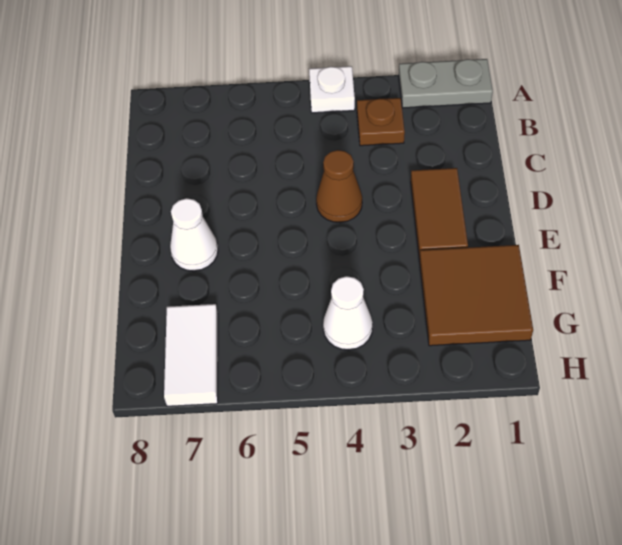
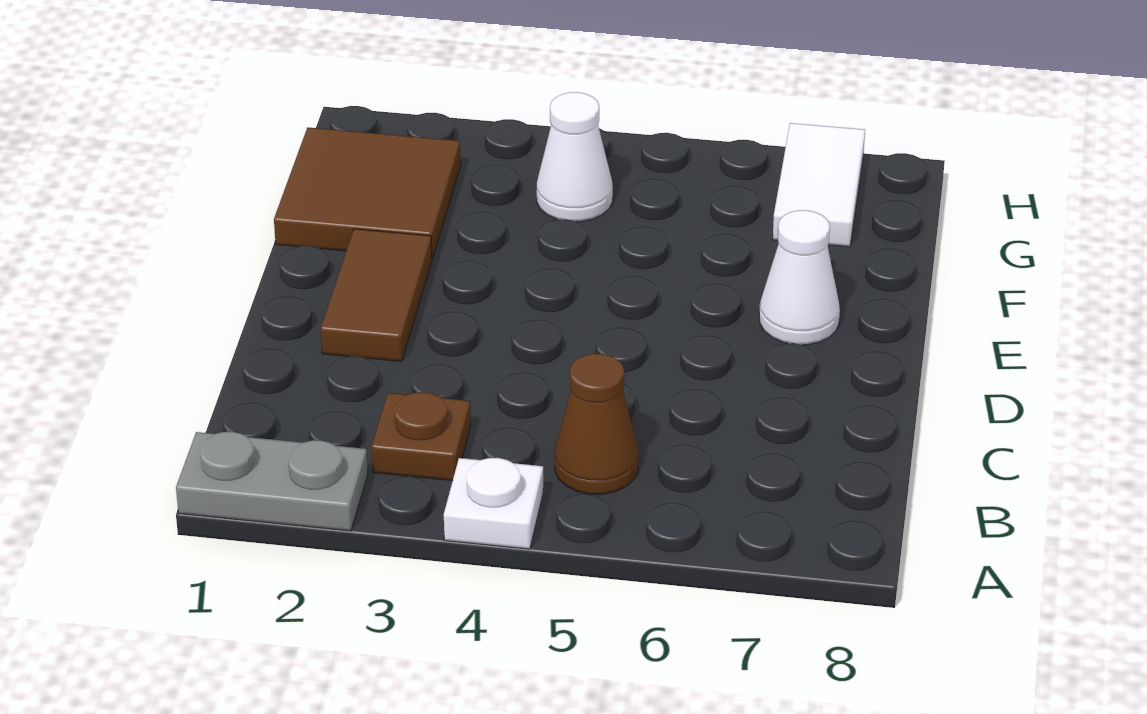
brown cone D4 level 1 -> brown cone B5 level 1

